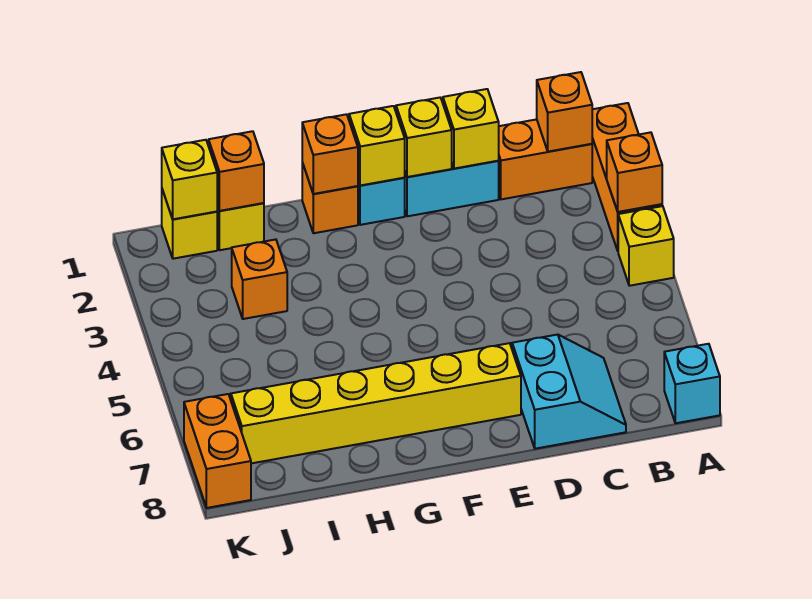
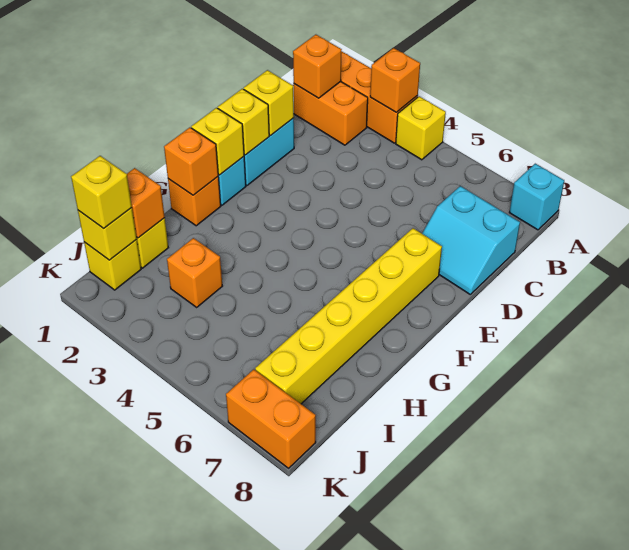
orange brick B1:C1 level 1 -> orange brick B1:B2 level 1
cyan slope C7:D8 level 1 top D -> cyan slope C7:D8 level 1 top C
none -> yellow brick J1 level 3

